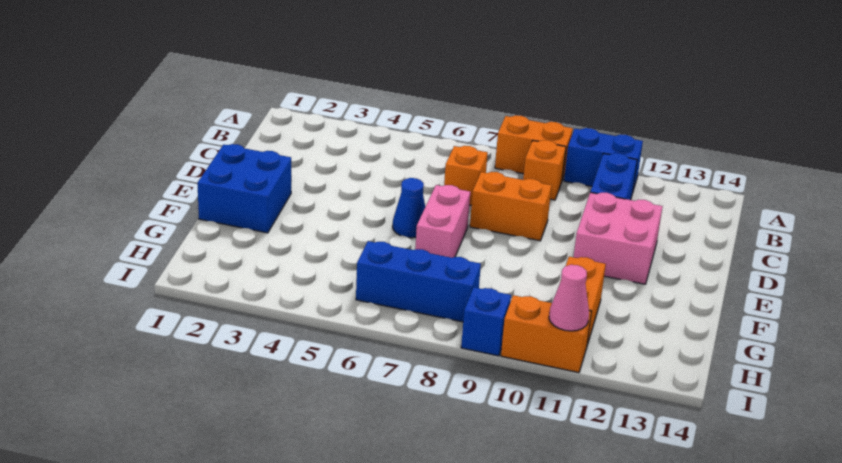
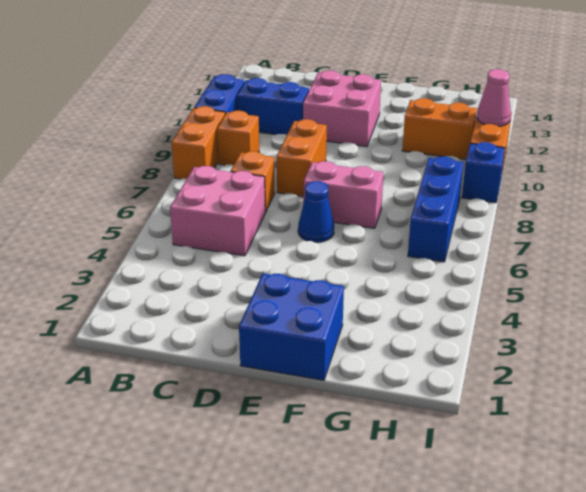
none -> pink brick B5:C6 level 1

